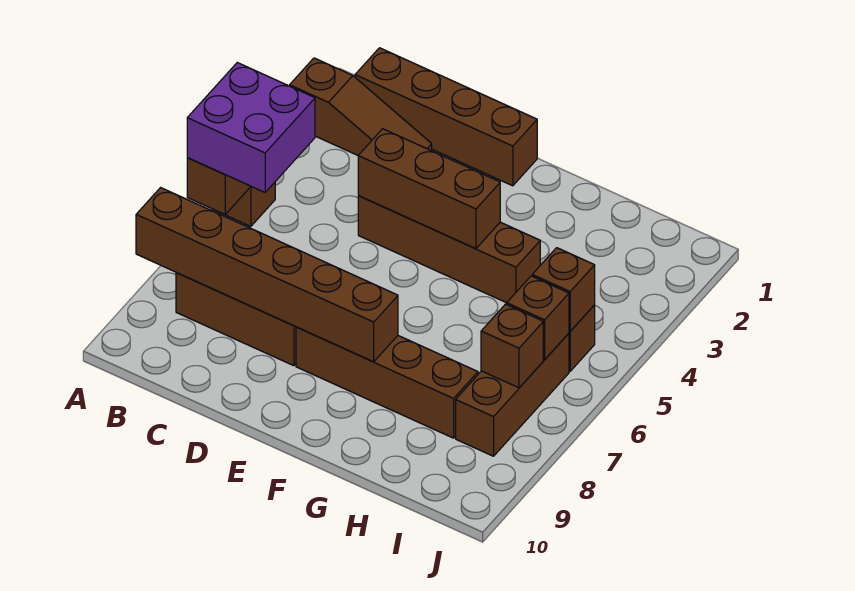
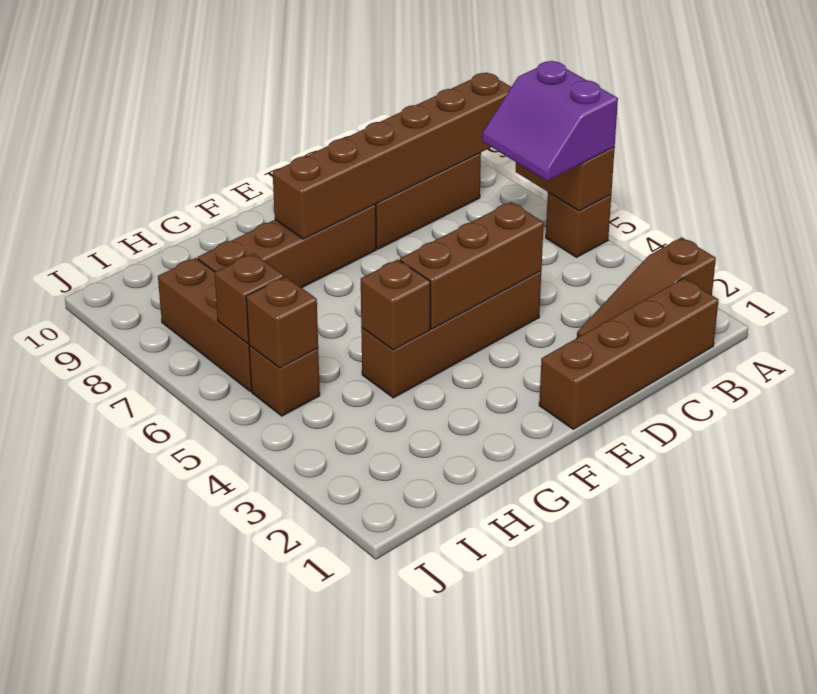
purple brick A5:B6 level 3 -> purple slope A5:B6 level 3 top A
brown brick I7 level 2 -> brown brick G4 level 2

